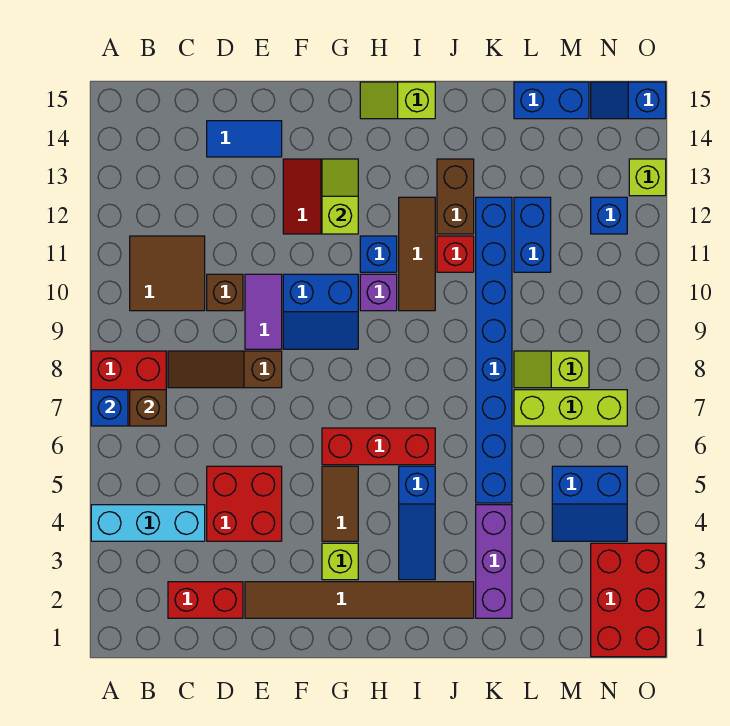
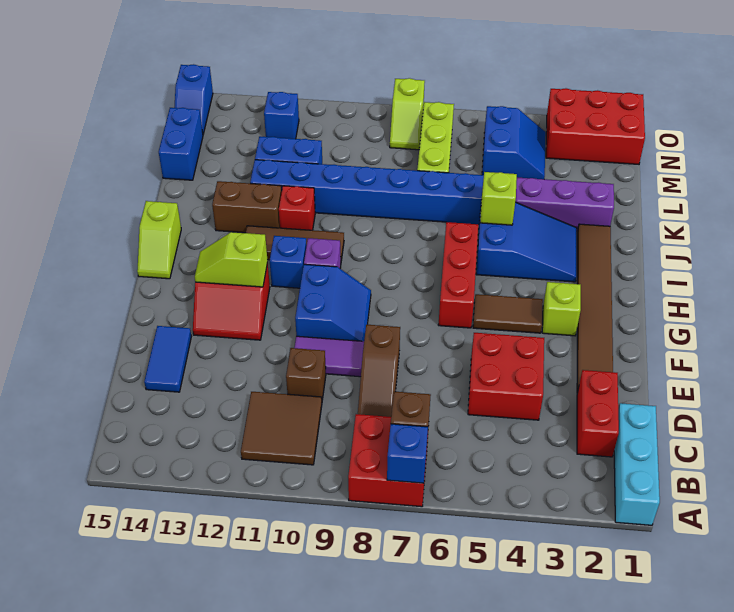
cyan brick A4:C4 level 1 -> cyan brick A1:C1 level 1
blue slope I3:I5 level 1 top 5 -> blue slope I3:J5 level 1 top 5
lime slope L8:M8 level 1 top M -> lime slope N8:O8 level 1 top O
lime brick O13 level 1 -> lime brick J5 level 2

